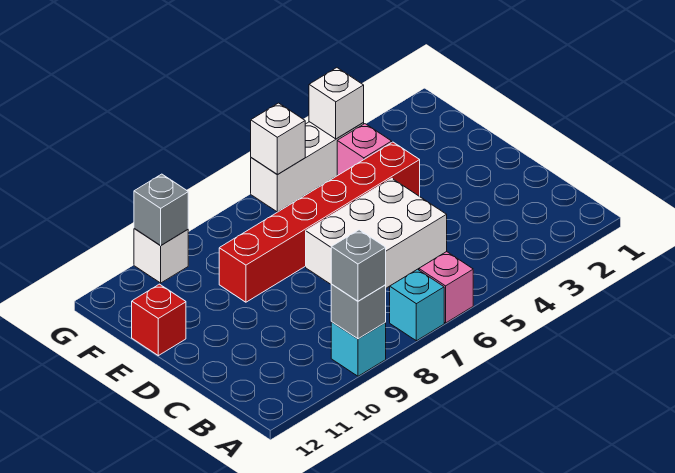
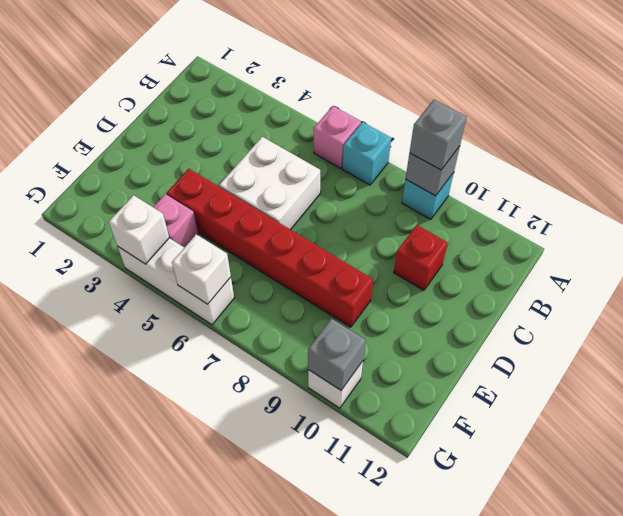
white brick C5:D7 level 1 -> white brick C5:D6 level 1
red brick E12 level 1 -> red brick C10 level 1

